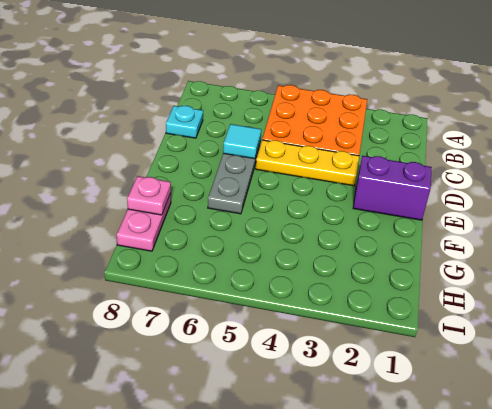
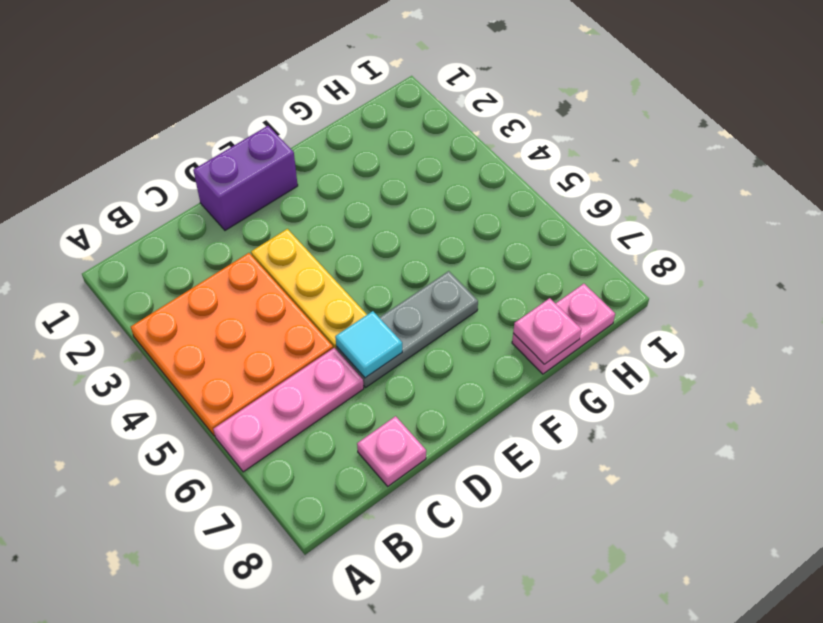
none -> pink plate A6:C6 level 1
cyan plate C8 level 1 -> pink plate C8 level 1
purple brick E1:E2 level 1 -> purple brick D1:E1 level 1

